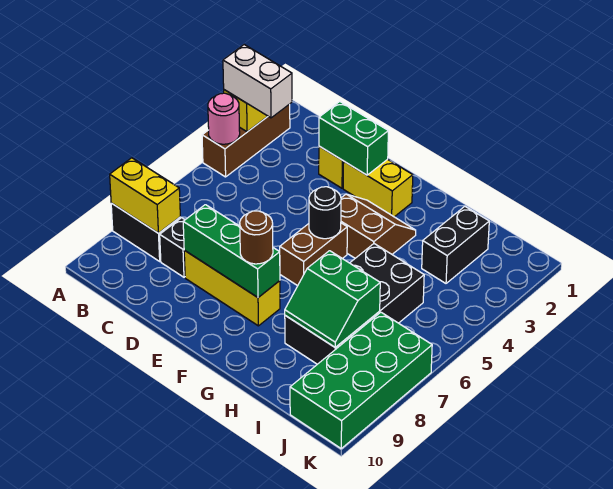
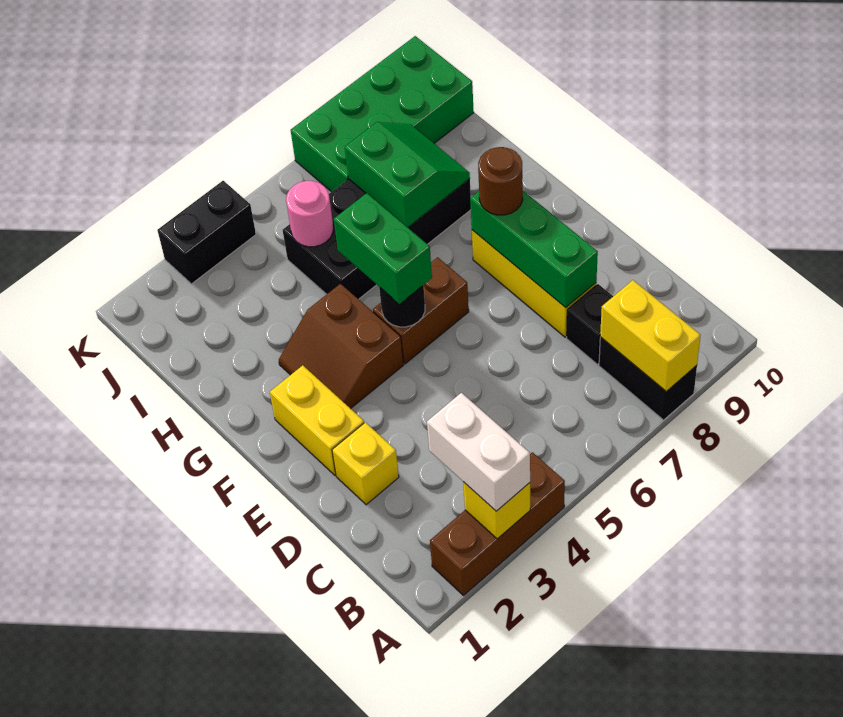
pink round brick A4 level 2 -> pink round brick I5 level 2
green brick D2:E2 level 2 -> green brick F5:G5 level 3
black brick I2:I3 level 1 -> black brick K3:K4 level 1

